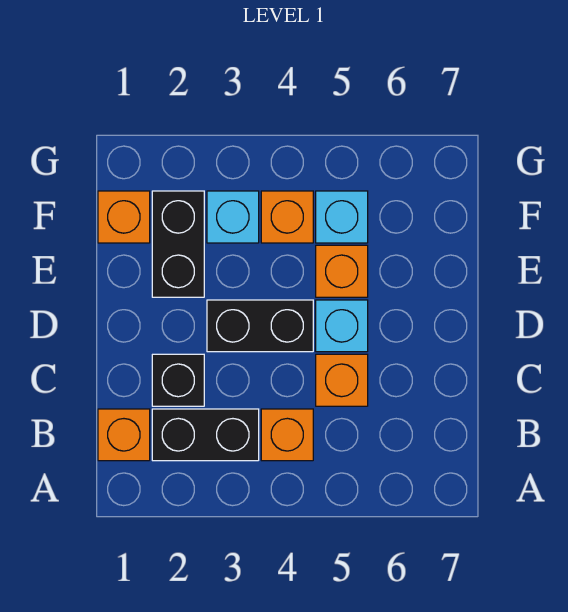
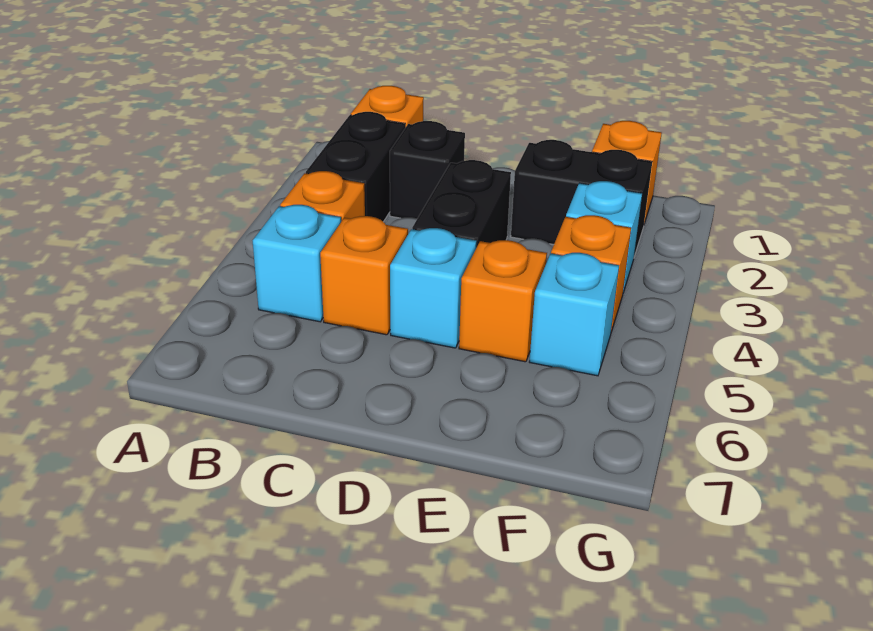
none -> cyan brick B5 level 1

